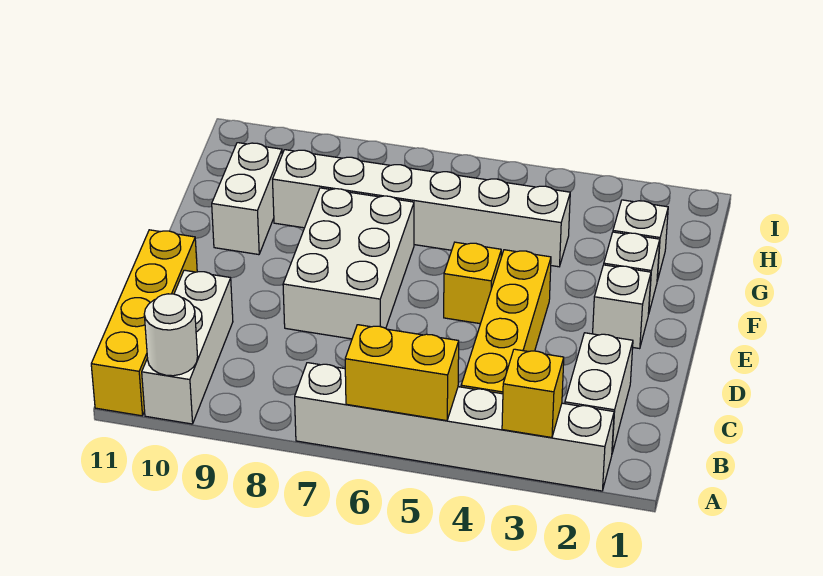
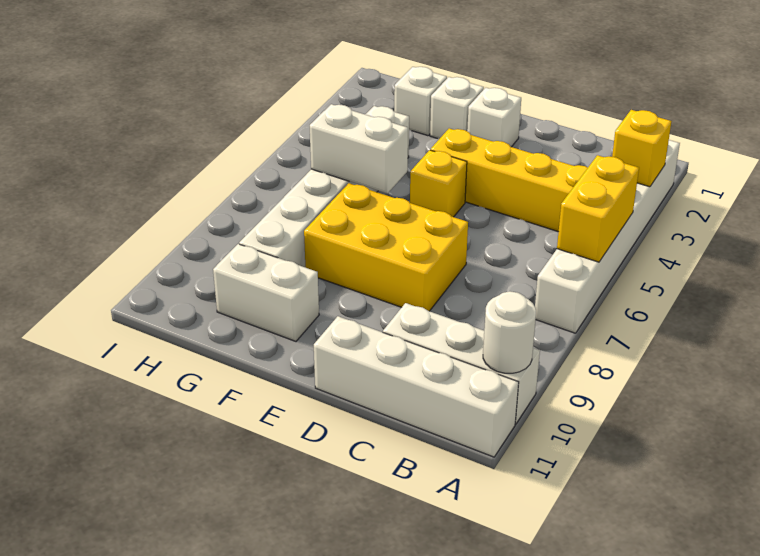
yellow brick A11:D11 level 1 -> white brick A11:D11 level 1
white brick B2:C2 level 1 -> white brick F6:G6 level 2
white brick D7:F8 level 1 -> yellow brick D7:F8 level 1

